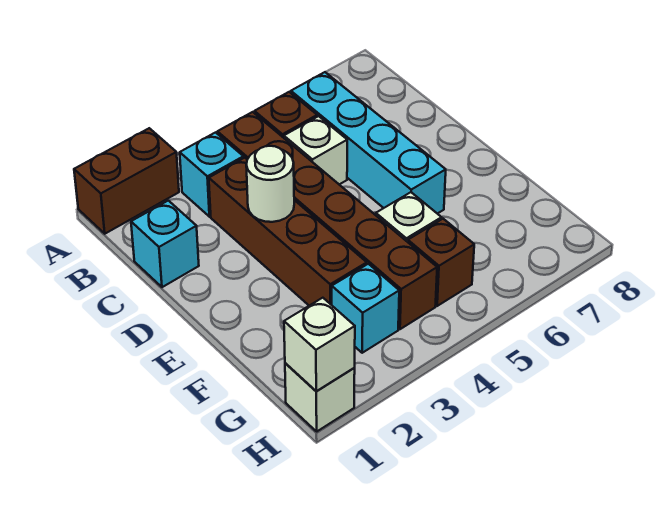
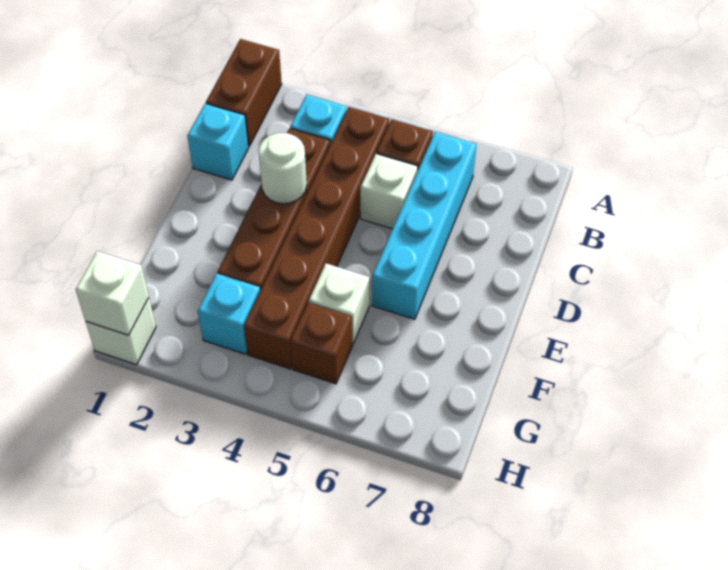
brown brick A1:A2 level 1 -> brown brick A1:B1 level 1

